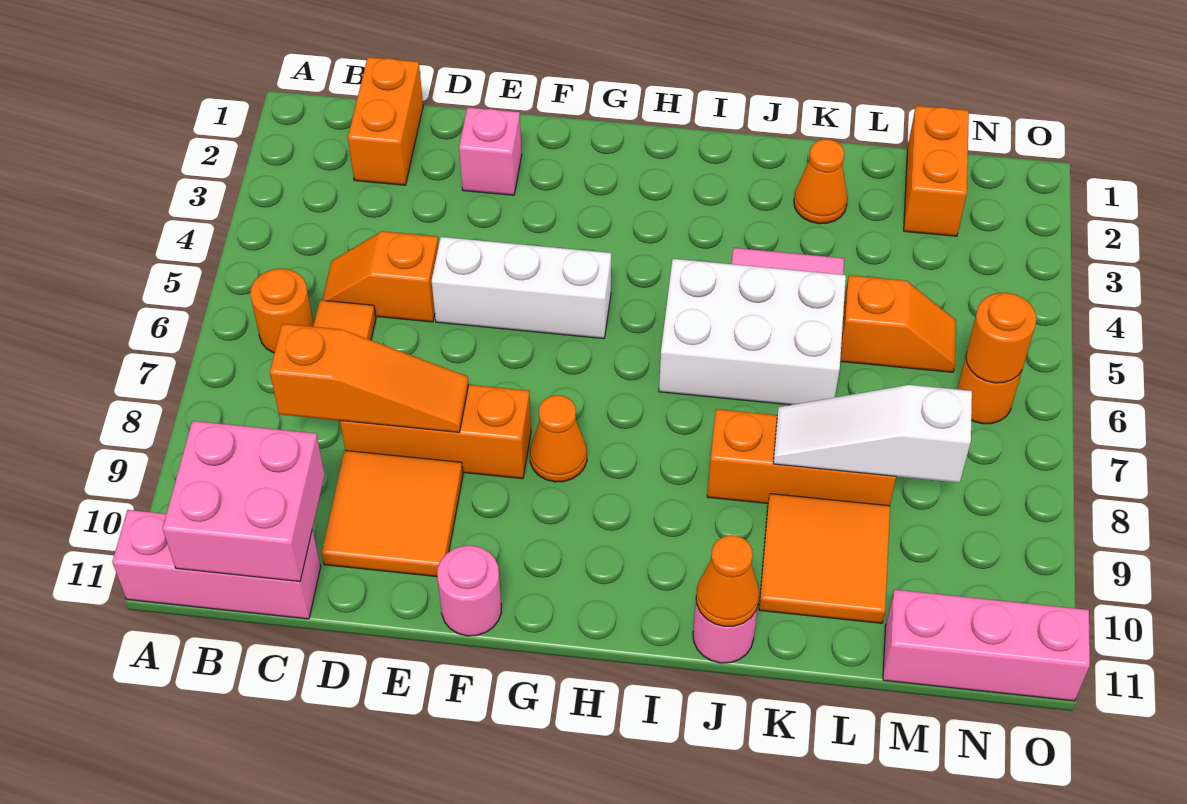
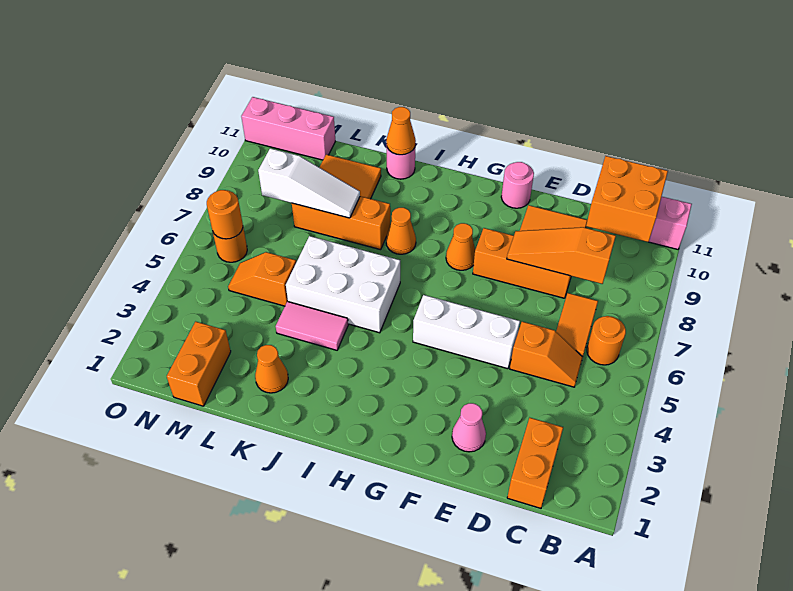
pink brick B10:C11 level 2 -> orange brick B10:C11 level 2
pink brick E2 level 1 -> pink cone E2 level 1
none -> orange cone I8 level 1

